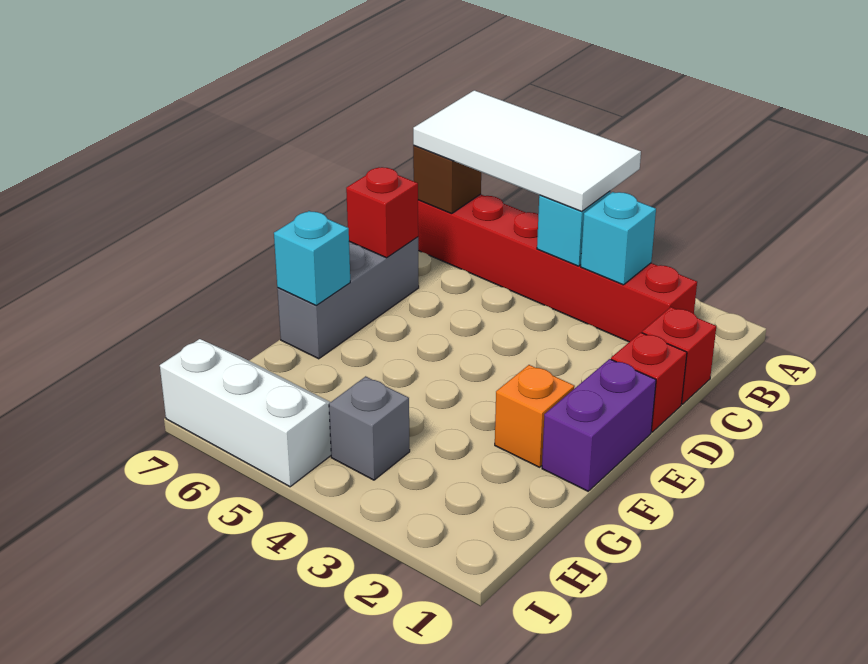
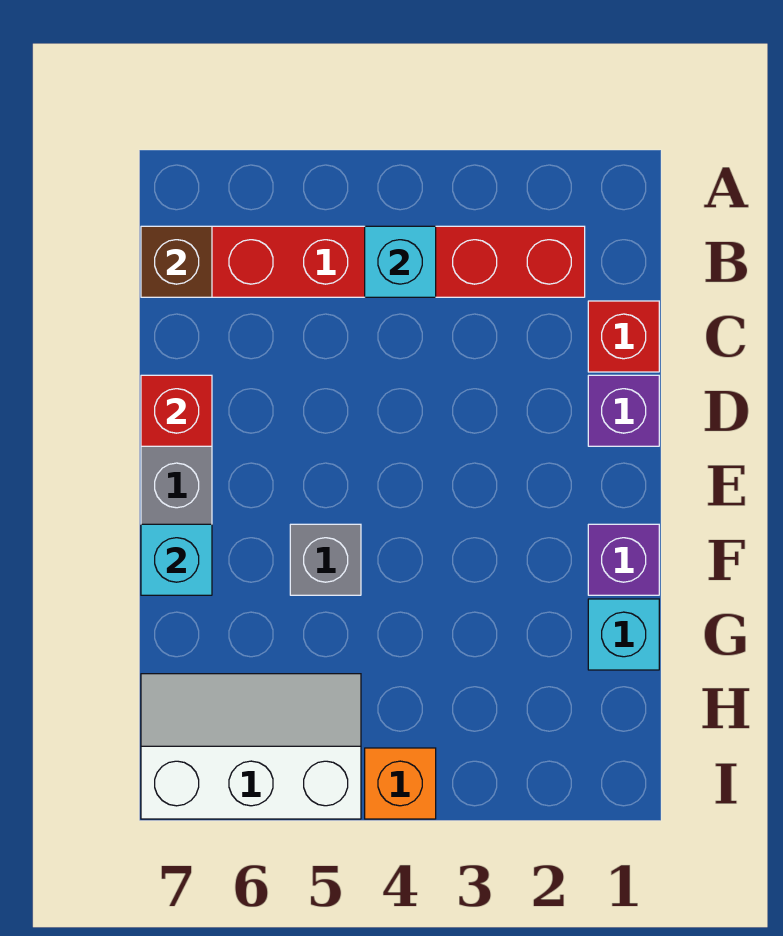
white tile A4:B7 level 3 -> none
cyan brick B3 level 2 -> cyan brick G1 level 1
red brick D1 level 1 -> purple brick D1 level 1
purple brick E1:F1 level 1 -> purple brick F1 level 1
orange brick F2 level 1 -> orange brick I4 level 1
grey brick H4 level 1 -> grey brick F5 level 1

